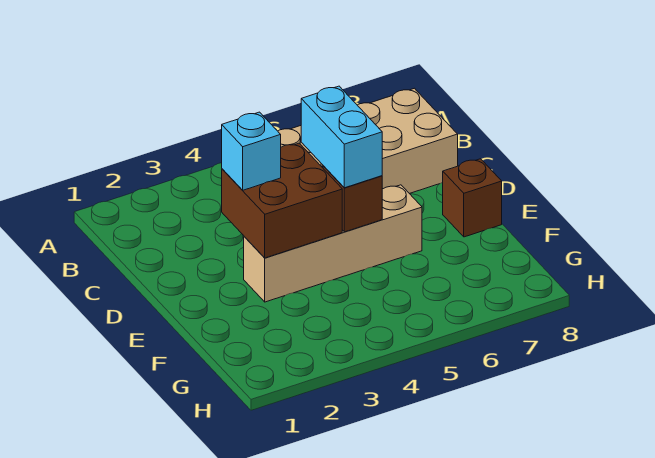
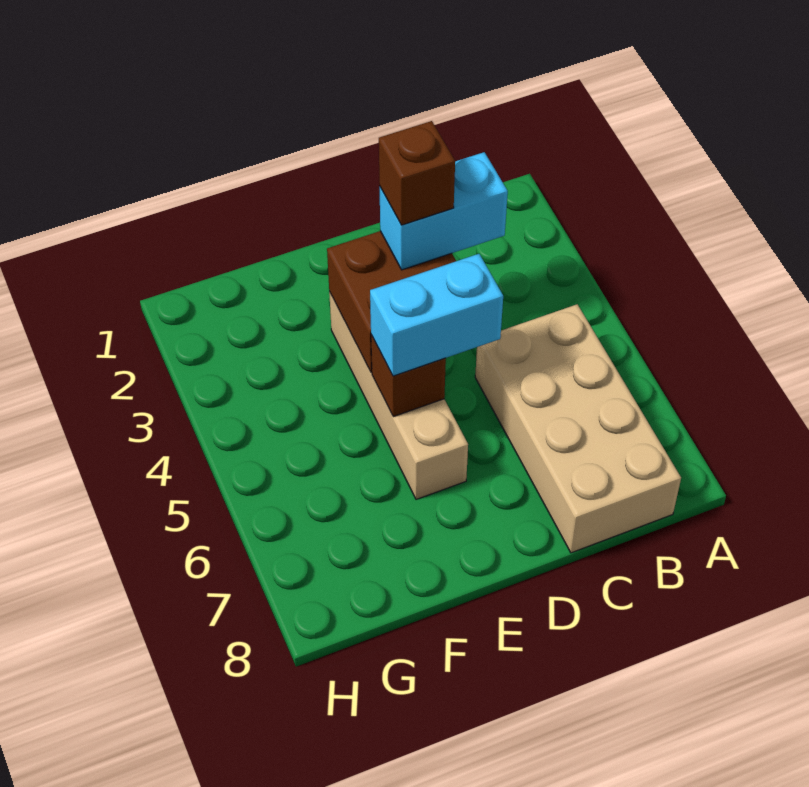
cyan brick D3 level 3 -> cyan brick C3:D3 level 3
brown brick E8 level 1 -> brown brick D3 level 4

